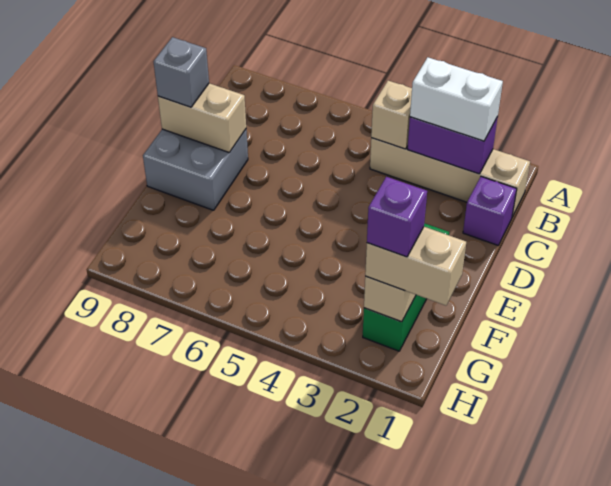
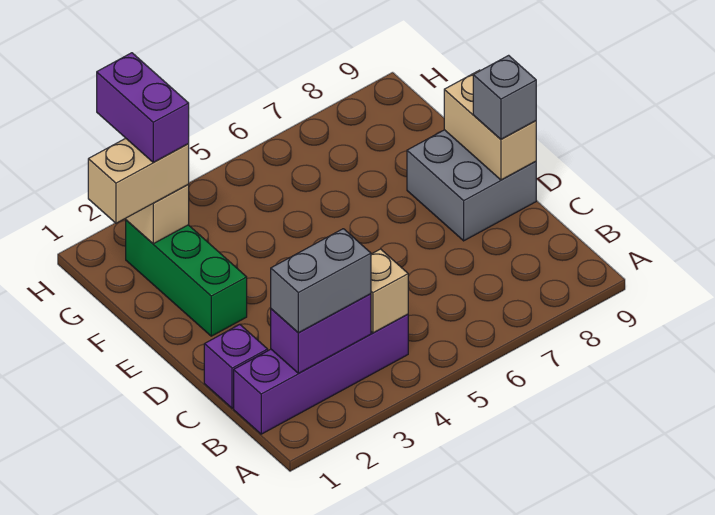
tan brick B1:B4 level 1 -> purple brick B1:B4 level 1
white brick B2:B3 level 3 -> grey brick B2:B3 level 3
tan brick D8:D9 level 2 -> tan brick D9:E9 level 2
purple brick G2 level 4 -> purple brick G2:H2 level 4

